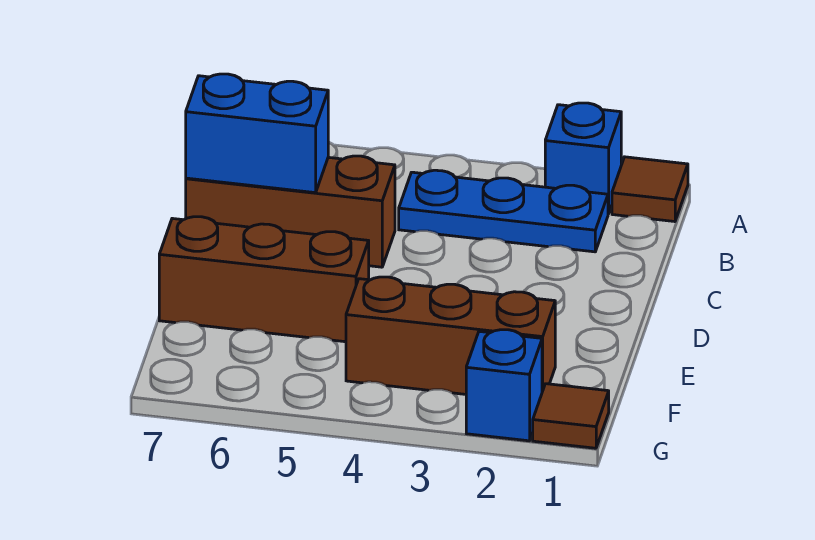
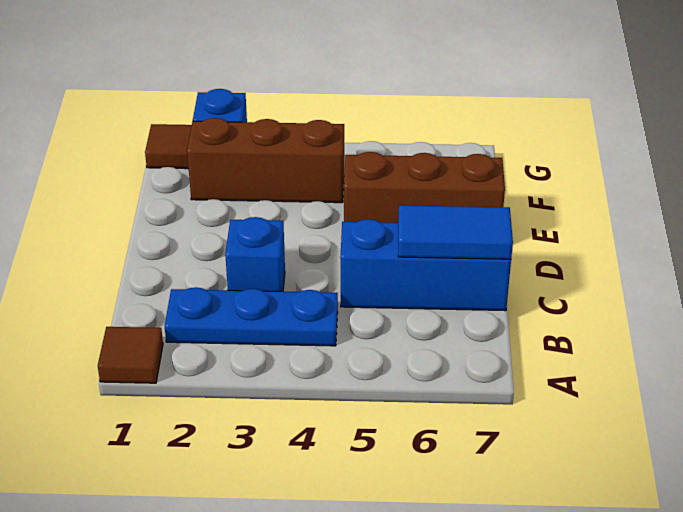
blue brick A2 level 1 -> blue brick C3 level 1
brown brick C5:C7 level 1 -> blue brick C5:C7 level 1
blue brick C6:C7 level 2 -> blue tile C6:C7 level 2

